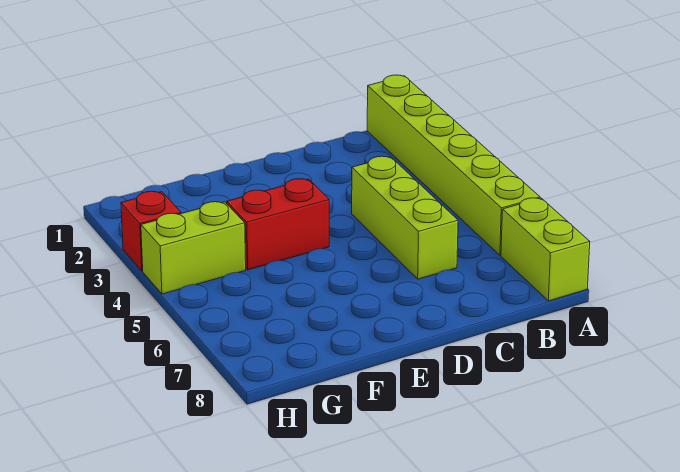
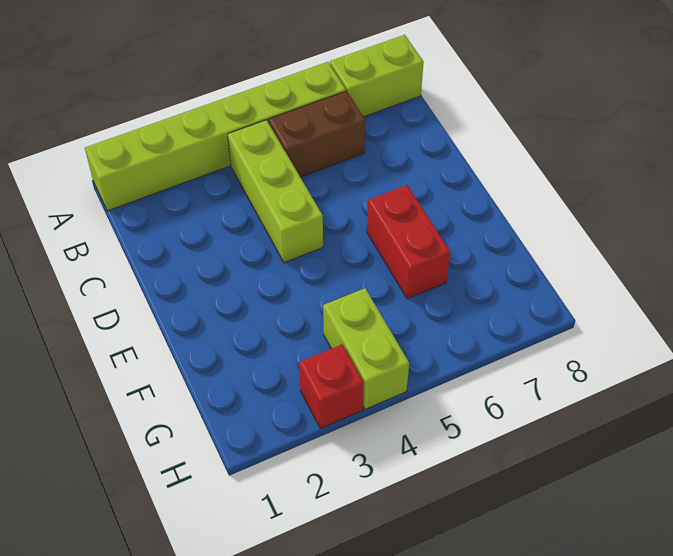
none -> brown brick B5:B6 level 1
lime brick C4:C6 level 1 -> lime brick B4:D4 level 1
red brick E4:F4 level 1 -> red brick E6:F6 level 1

